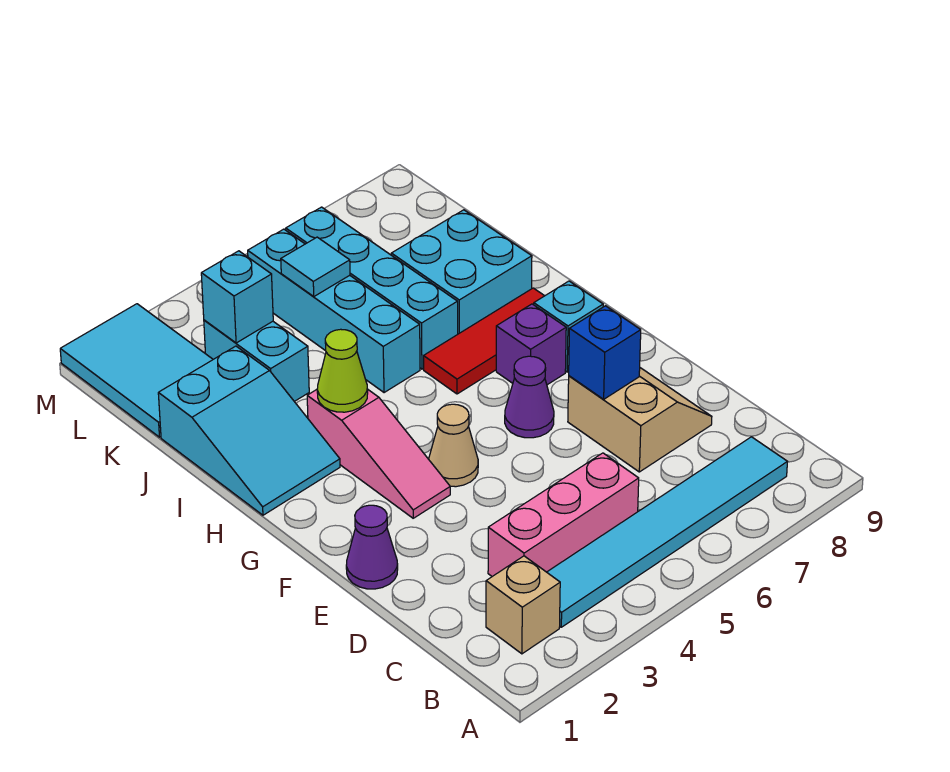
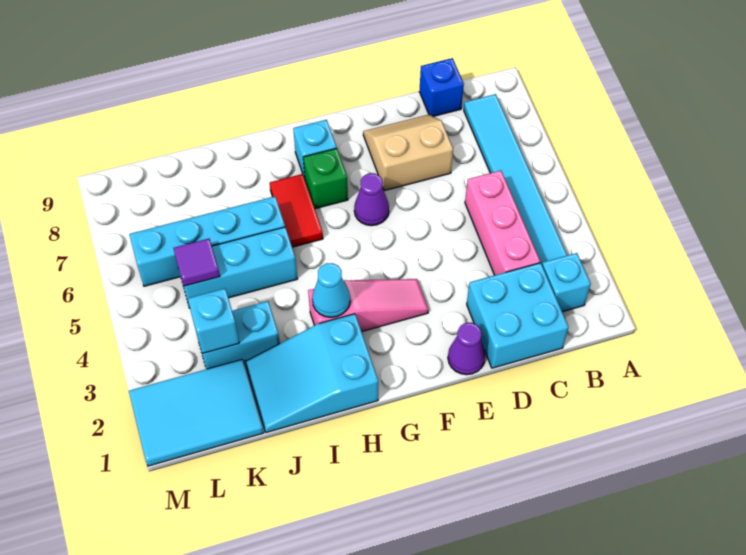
tan brick B2 level 1 -> cyan brick B2 level 1
blue brick E7 level 2 -> blue brick C9 level 1
tan cone F4 level 1 -> none
purple brick G7 level 1 -> green brick G7 level 1
cyan slope H1:J2 level 1 top J -> cyan slope H1:J2 level 1 top H
lime cone H3 level 2 -> cyan cone H3 level 2
red tile H6:H8 level 1 -> red tile H6:H7 level 1
cyan brick I5:L5 level 1 -> cyan brick I5:K5 level 1
cyan brick I7:J8 level 1 -> cyan brick C1:D2 level 1
cyan tile K5 level 2 -> purple tile K5 level 2

